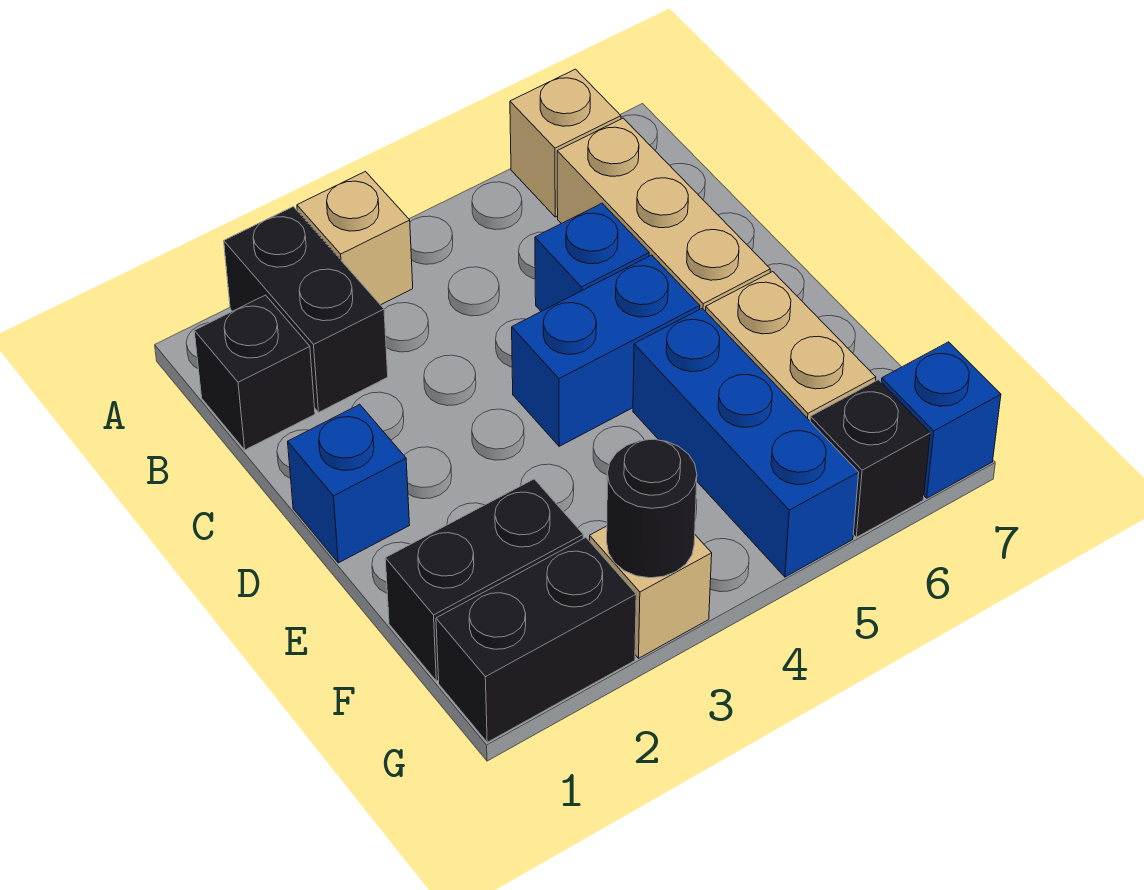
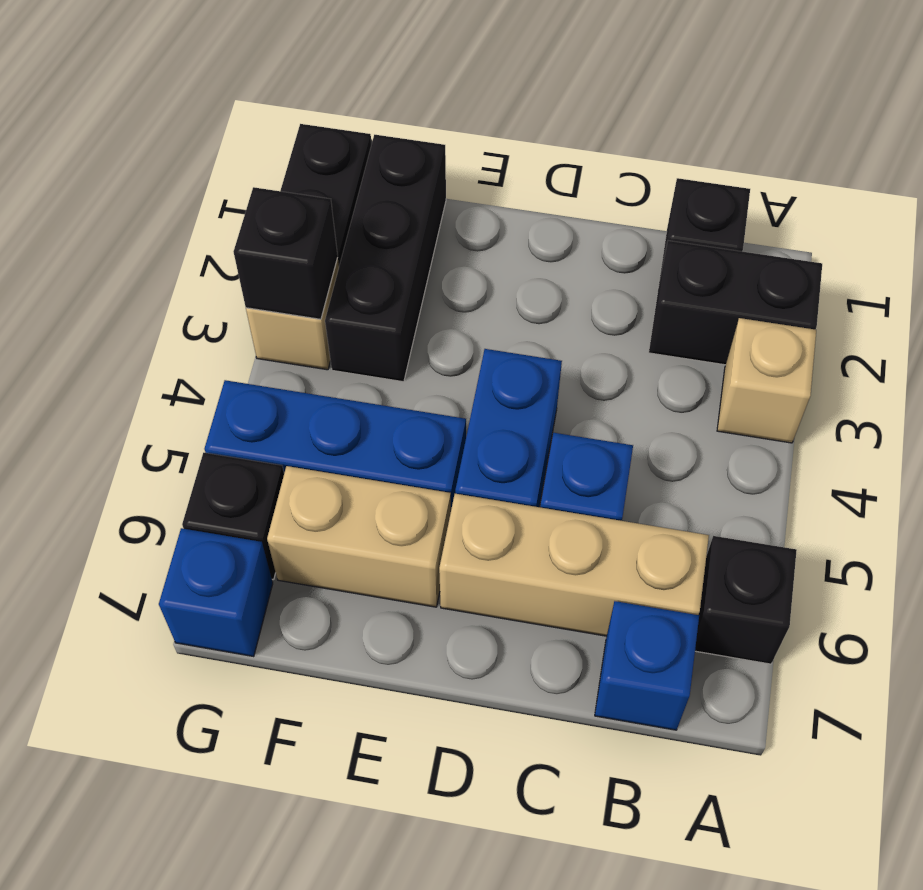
tan brick A6 level 1 -> black brick A6 level 1
blue brick D1 level 1 -> blue brick B7 level 1
black brick F1:F2 level 1 -> black brick F1:F3 level 1
black round brick G3 level 2 -> black brick G3 level 2

